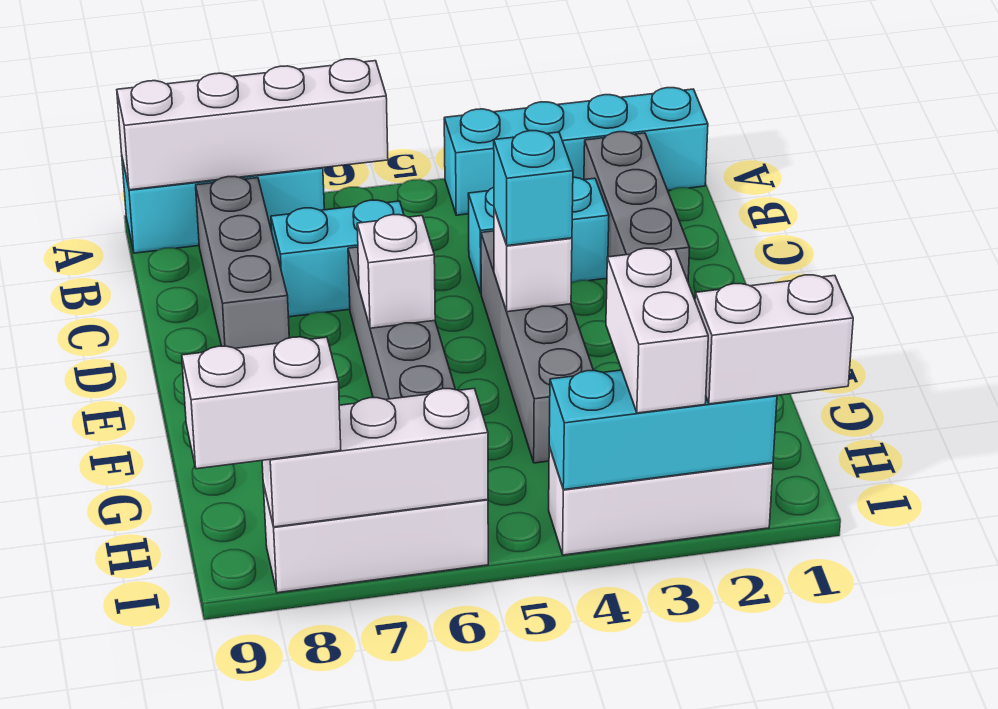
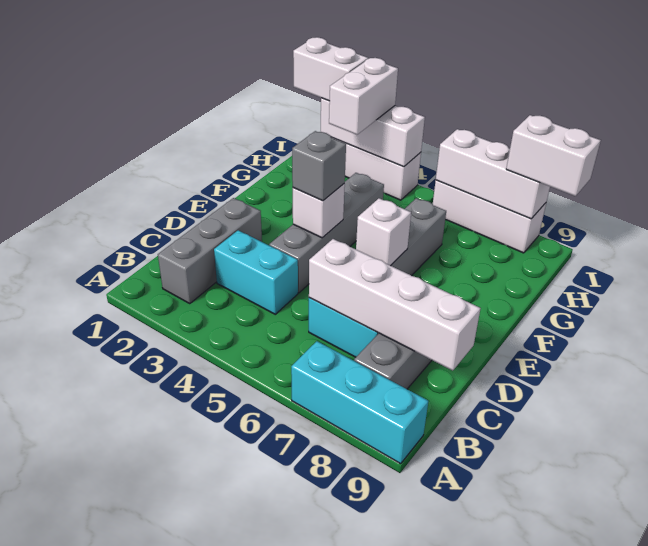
cyan brick A1:A4 level 1 -> none
white brick A6:A9 level 2 -> white brick C6:C9 level 2
cyan brick E4 level 3 -> grey brick E4 level 3
cyan brick I2:I4 level 2 -> white brick I2:I4 level 2

